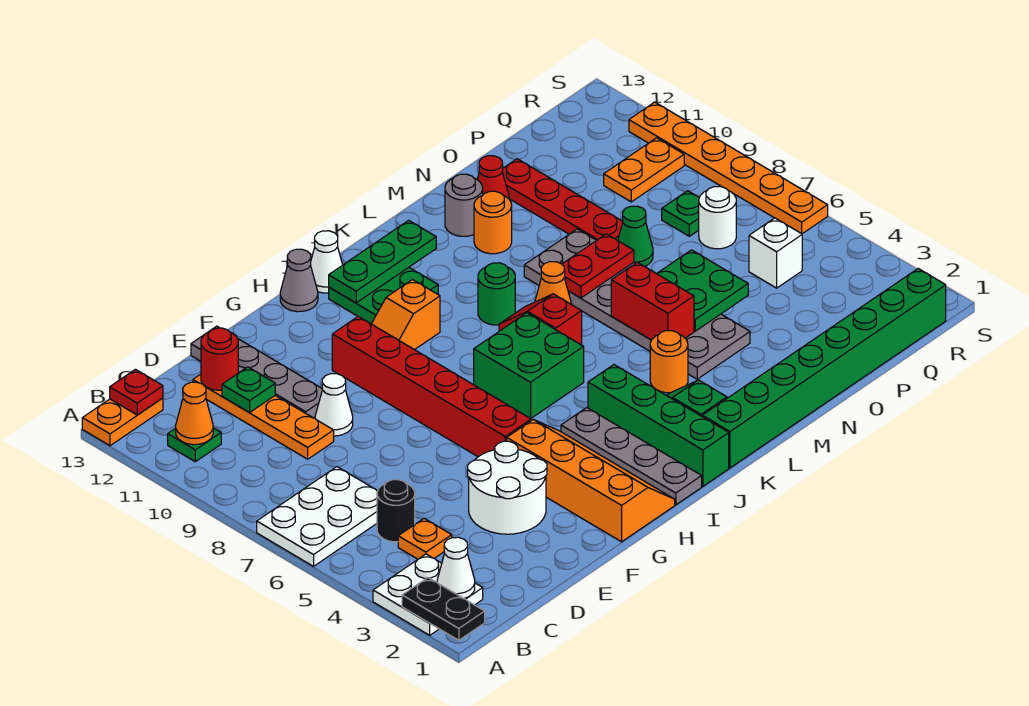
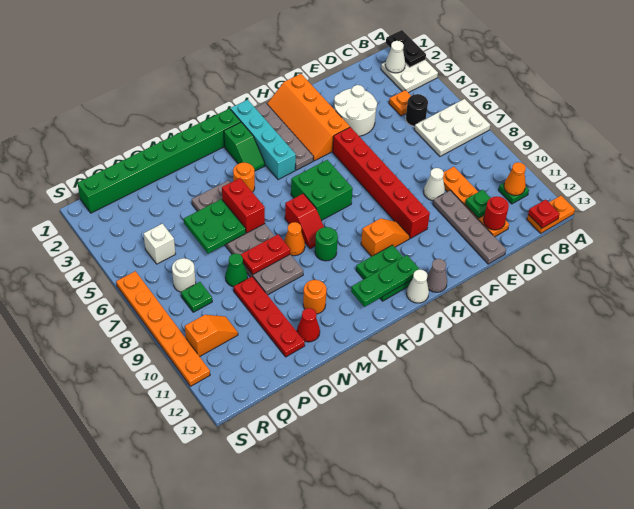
green brick J1:J4 level 1 -> cyan brick J1:J4 level 1
grey round brick M12 level 1 -> none
orange plate Q10:R10 level 1 -> orange slope Q10:R10 level 1 top R

